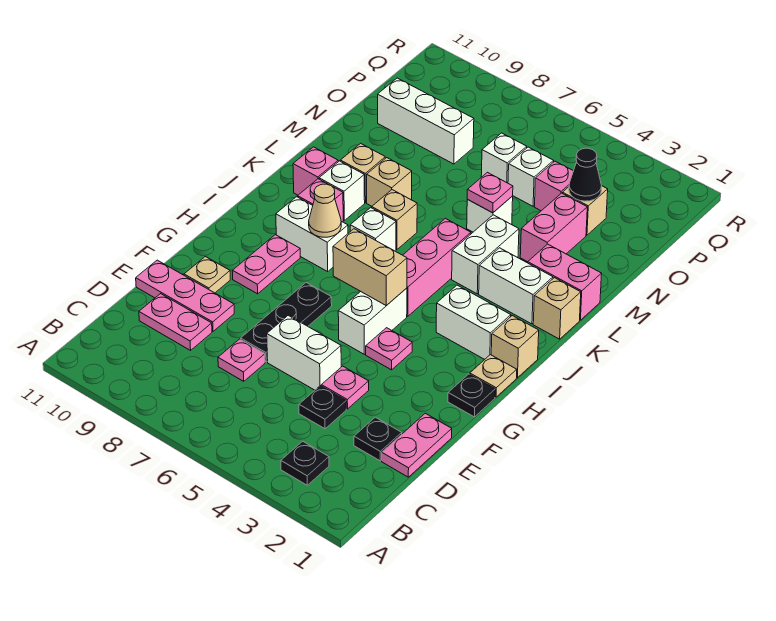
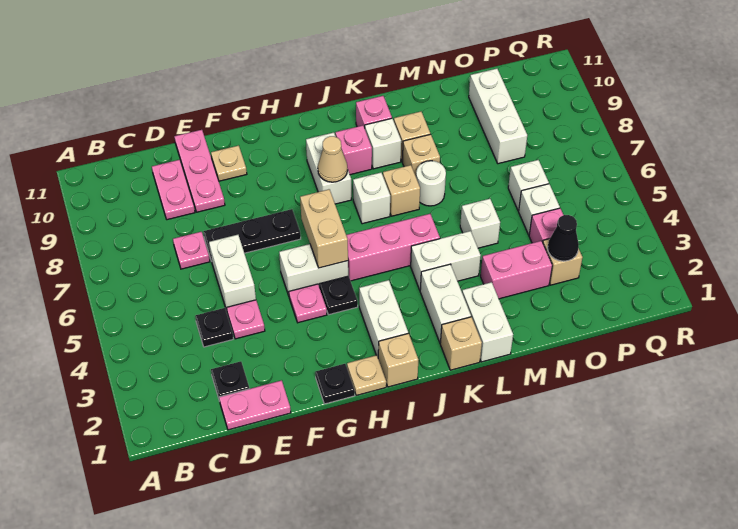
black plate B3 level 1 -> black plate H4 level 1
pink plate G9:H9 level 1 -> none
pink brick L1:L2 level 1 -> white brick L1:L2 level 1
none -> white round brick L7 level 1
pink plate M5 level 2 -> none

